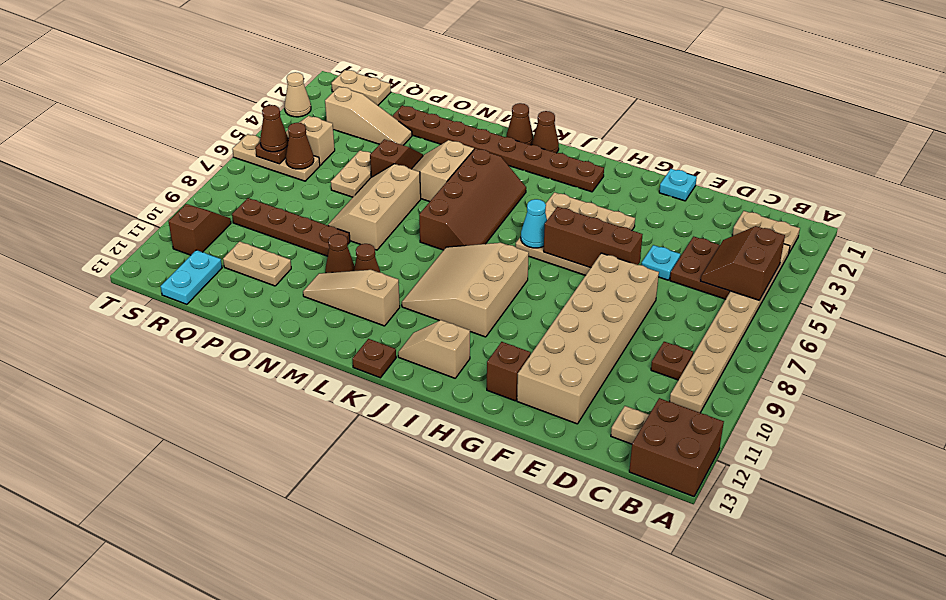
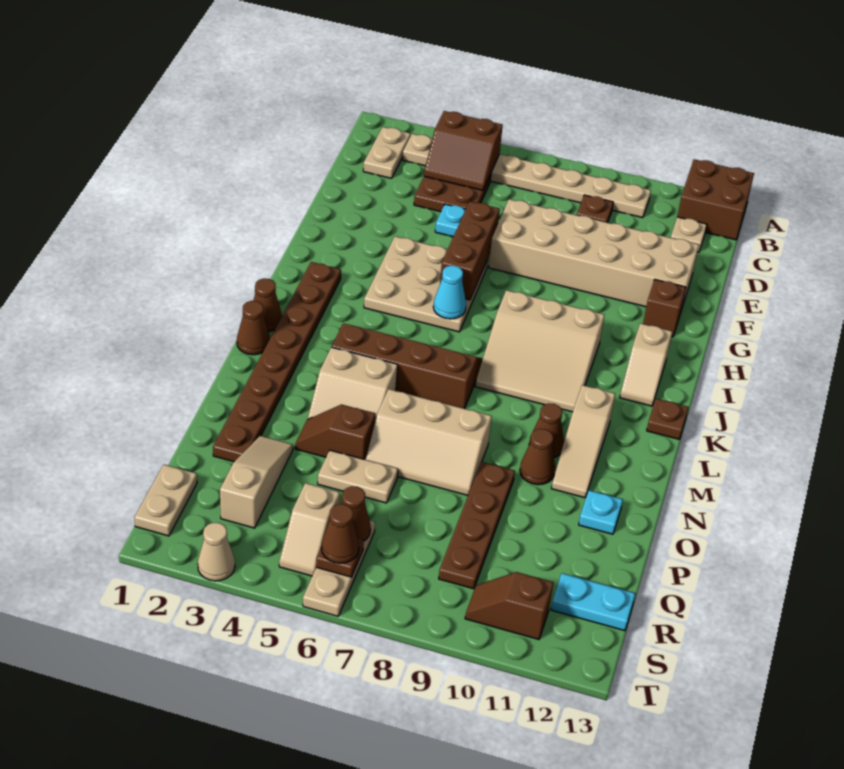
cyan plate F1 level 1 -> cyan plate O12 level 1
tan plate P11:Q11 level 1 -> none

